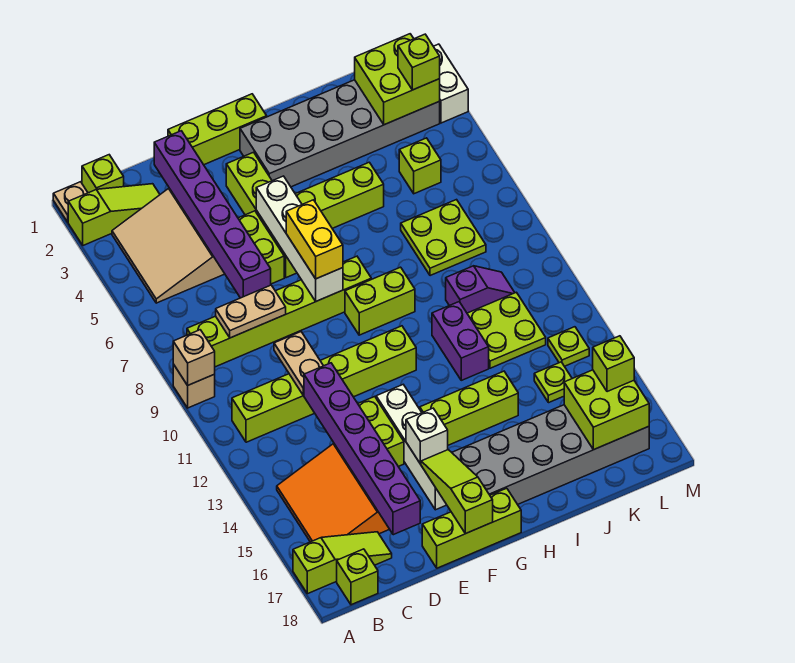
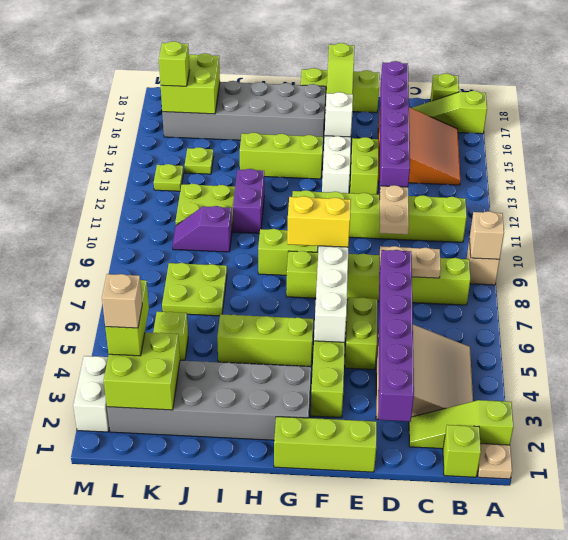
yellow brick F7:F8 level 3 -> yellow brick F8:G8 level 3
lime brick L3 level 3 -> lime brick L3:L4 level 3
none -> tan brick L3 level 4

